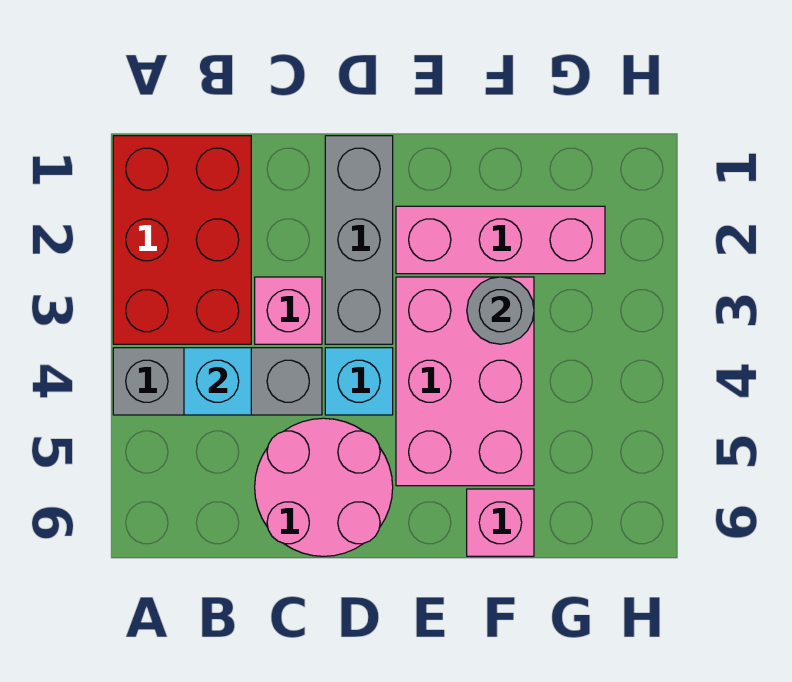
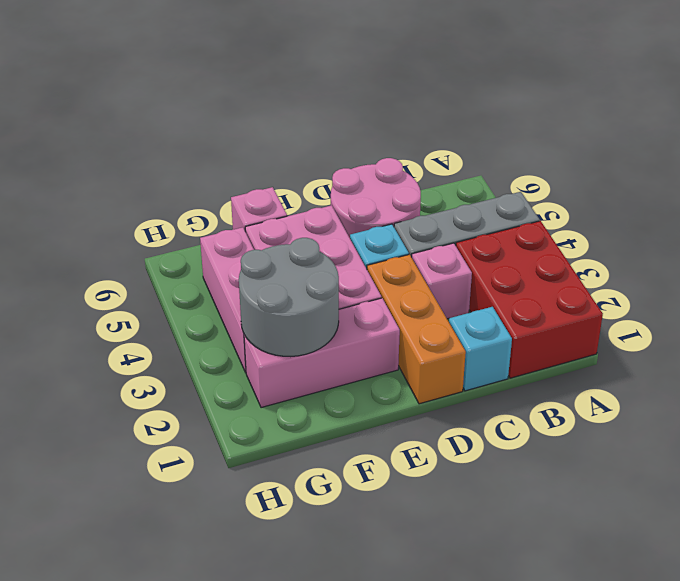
cyan brick B4 level 2 -> cyan brick C1 level 1
grey brick D1:D3 level 1 -> orange brick D1:D3 level 1
grey round brick F3 level 2 -> grey round brick F2:G3 level 2
none -> pink brick G3:G5 level 1

